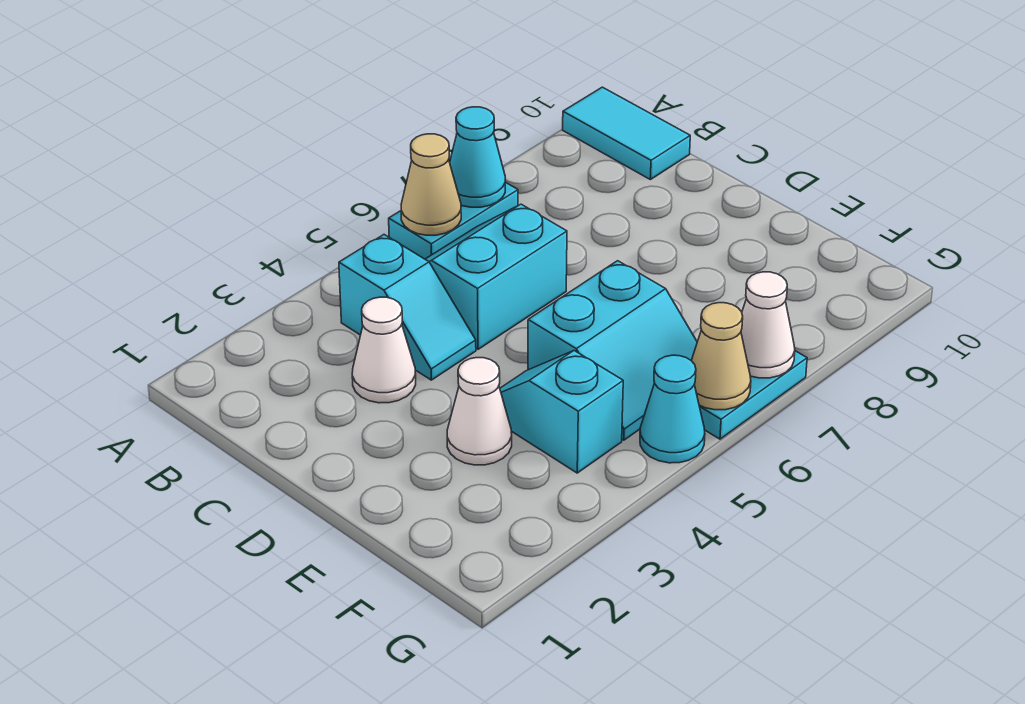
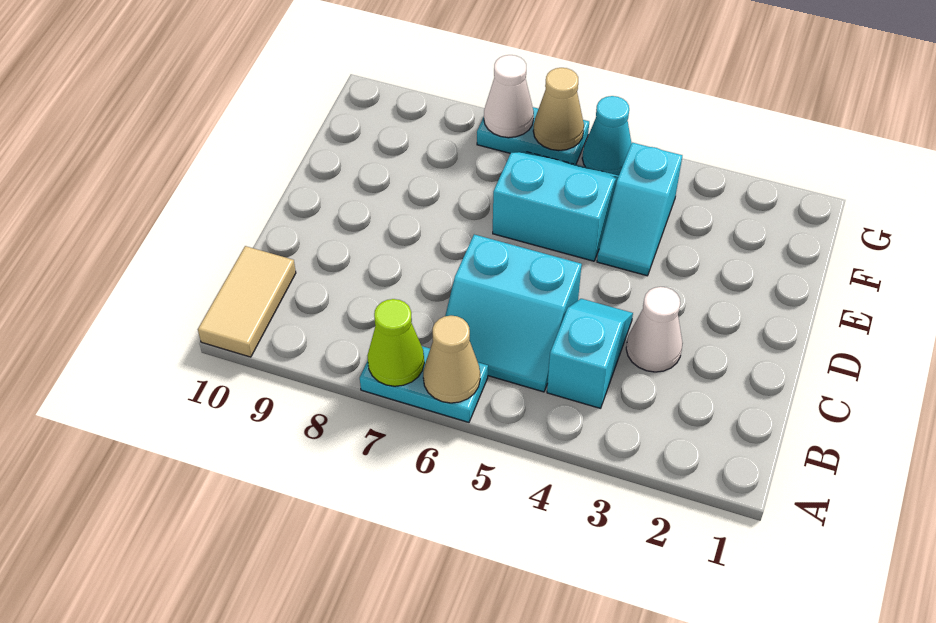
cyan cone A7 level 2 -> lime cone A7 level 2
cyan tile A10:B10 level 1 -> tan tile A10:B10 level 1
white cone E3 level 1 -> none

